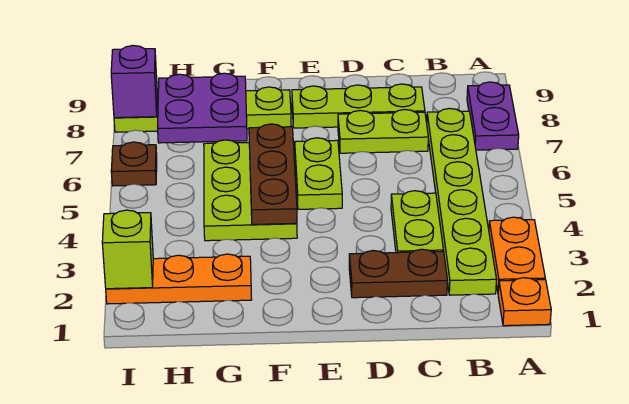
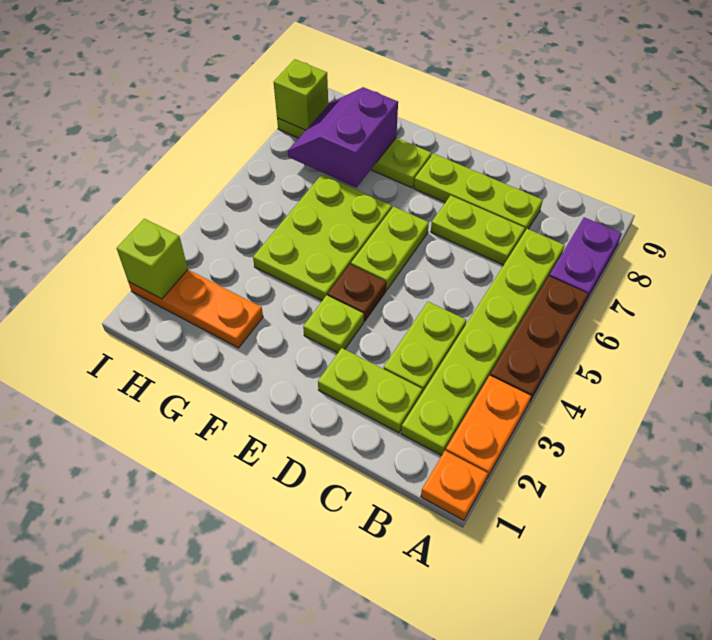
brown plate C2:D2 level 1 -> lime plate C2:D2 level 1
none -> lime plate E3 level 1
brown plate F4:F6 level 2 -> brown plate A4:A6 level 1
purple plate G7:H8 level 2 -> purple slope G7:H8 level 2 top G
brown plate I6 level 1 -> brown plate E4 level 1
purple brick I8 level 2 -> lime brick I8 level 2

